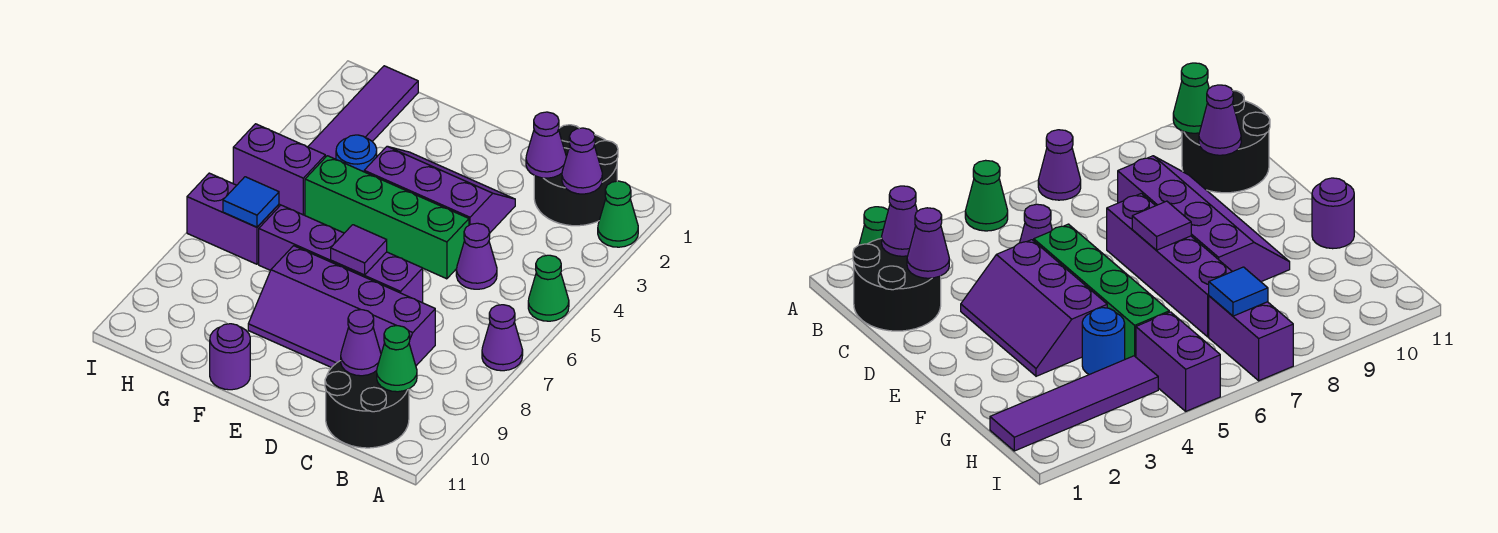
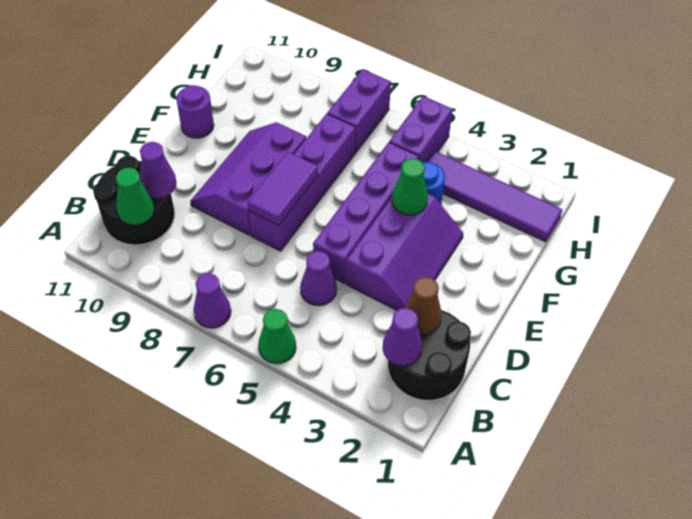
green cone A2 level 1 -> green cone F4 level 2
purple cone C2 level 2 -> brown cone C2 level 2
purple slope C8:F9 level 1 top 8 -> purple slope D8:F9 level 1 top 8
green brick D5:G5 level 1 -> purple brick D5:G5 level 1
purple tile E7 level 2 -> purple tile D7:E7 level 2
blue tile H7 level 2 -> none

